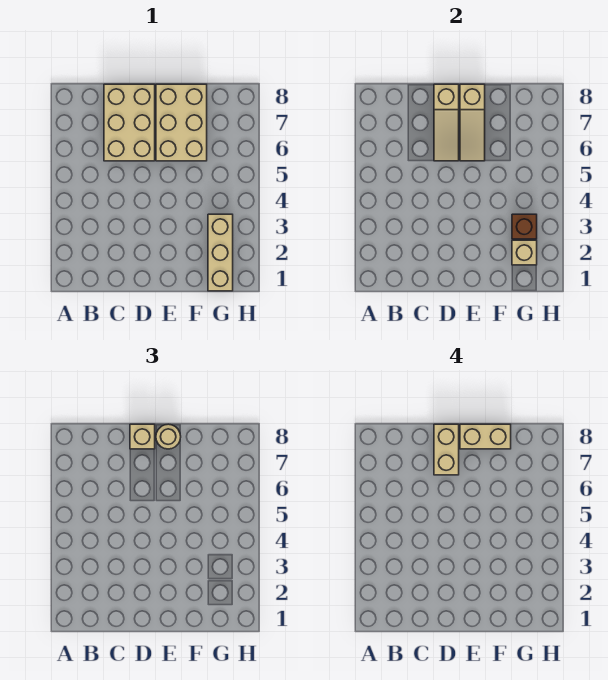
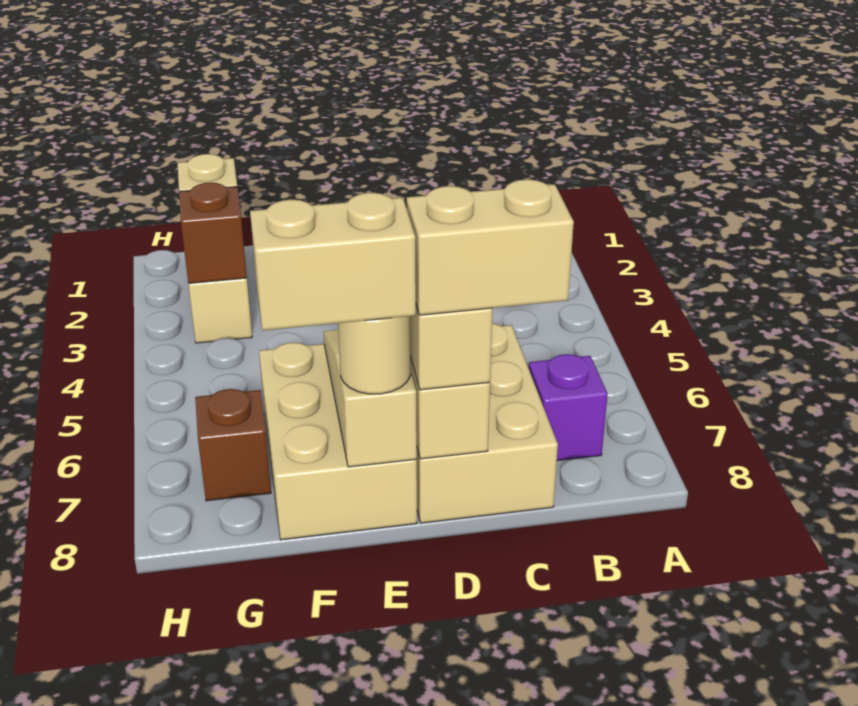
none -> purple brick B7 level 1
tan brick D7:D8 level 4 -> tan brick C8:D8 level 4
none -> brown brick G7 level 1

